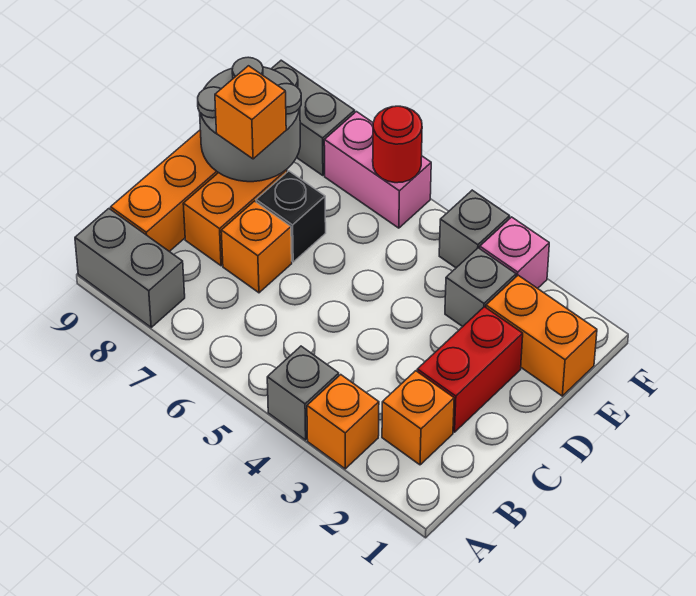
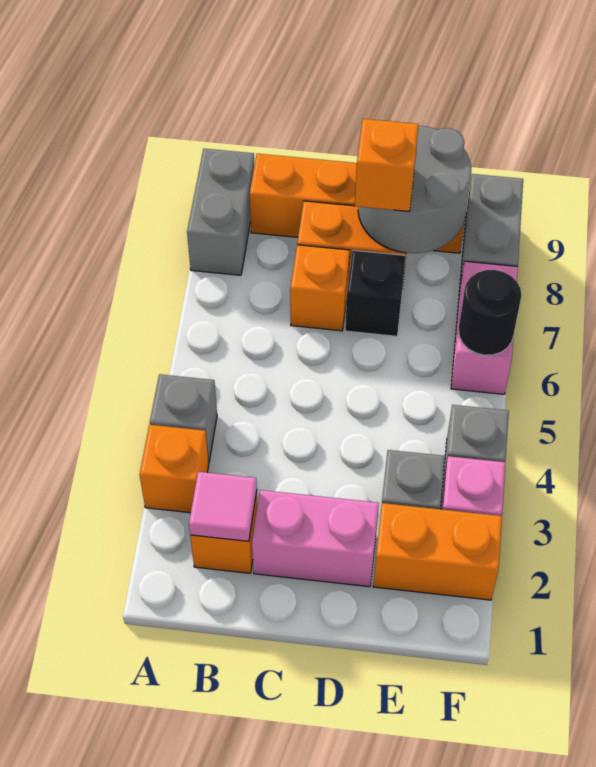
none -> pink tile B2 level 2
red brick C2:D2 level 1 -> pink brick C2:D2 level 1
orange brick E1:E2 level 1 -> orange brick E2:F2 level 1
red round brick F6 level 2 -> black round brick F6 level 2

